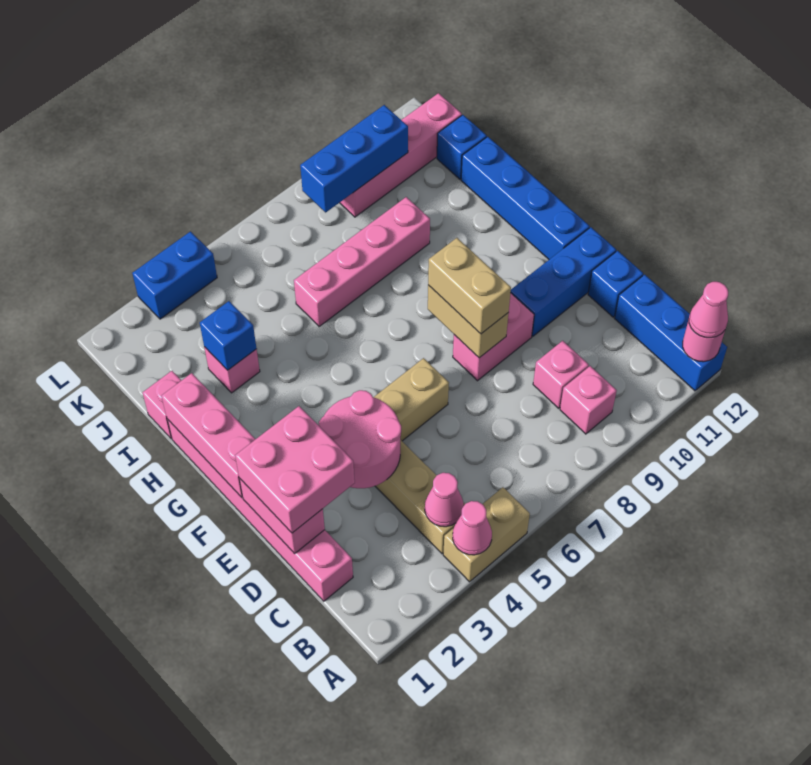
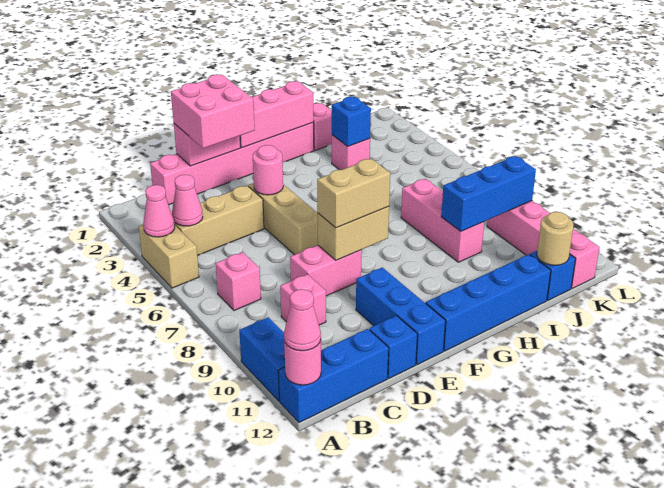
pink brick B9 level 1 -> pink brick B7 level 1
pink round brick D3:E4 level 2 -> pink round brick E4 level 2
pink brick E8:E9 level 1 -> pink brick D8:E8 level 1
pink brick I6:I9 level 1 -> pink brick I7:I9 level 1
none -> tan round brick J12 level 2
blue brick K8:K10 level 2 -> blue brick I9:K9 level 2
blue brick L3:L4 level 1 -> blue brick A10:A11 level 1

